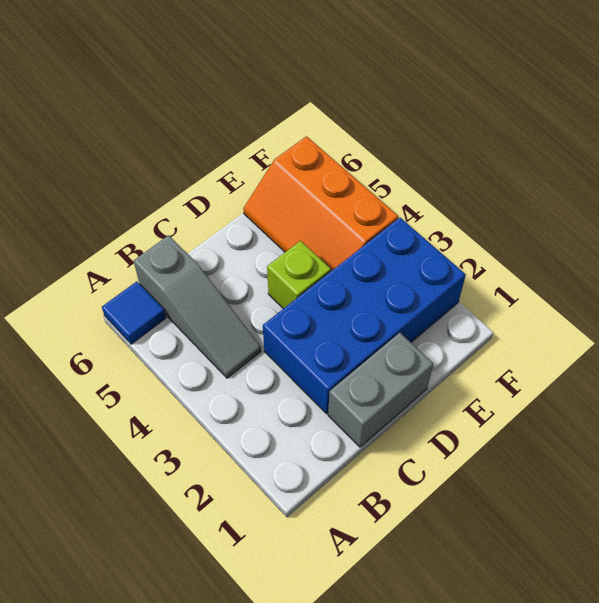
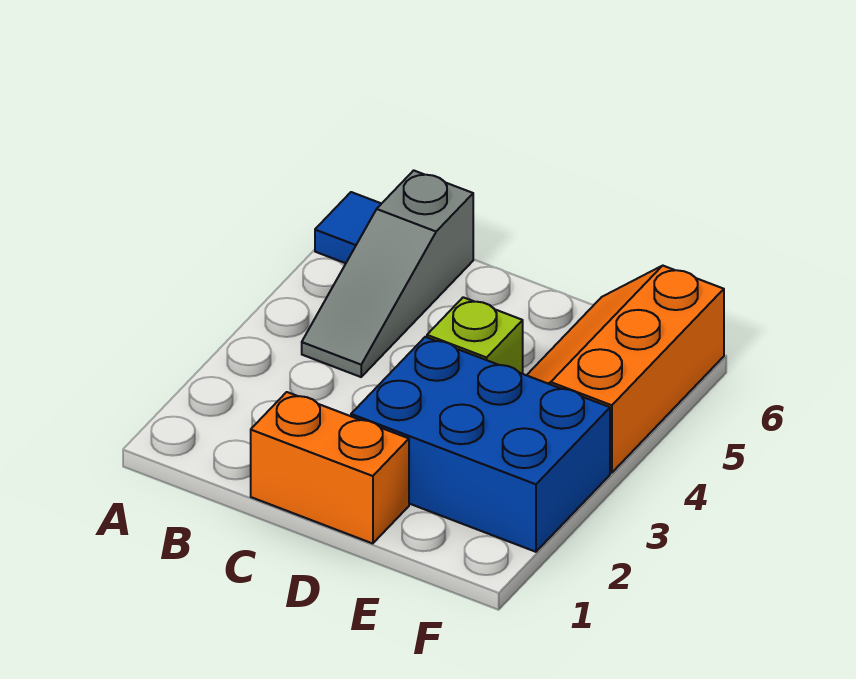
grey brick C1:D1 level 1 -> orange brick C1:D1 level 1
blue brick C2:F3 level 1 -> blue brick D2:F3 level 1

